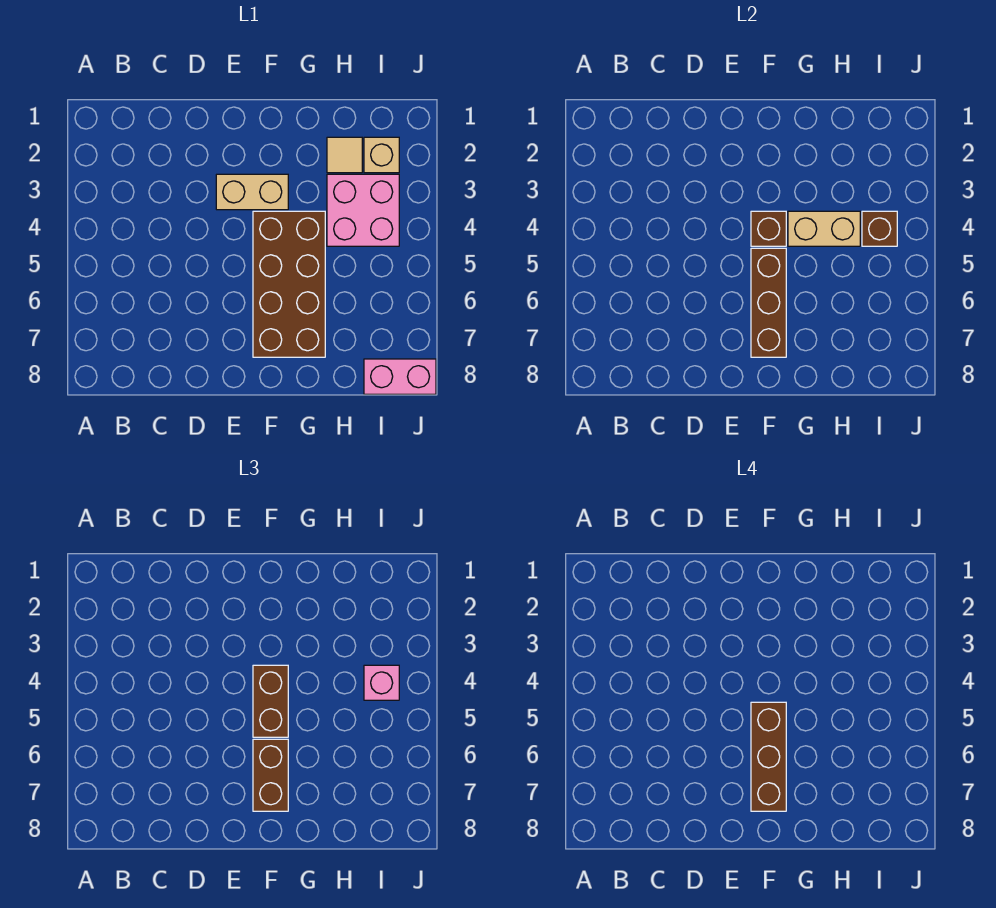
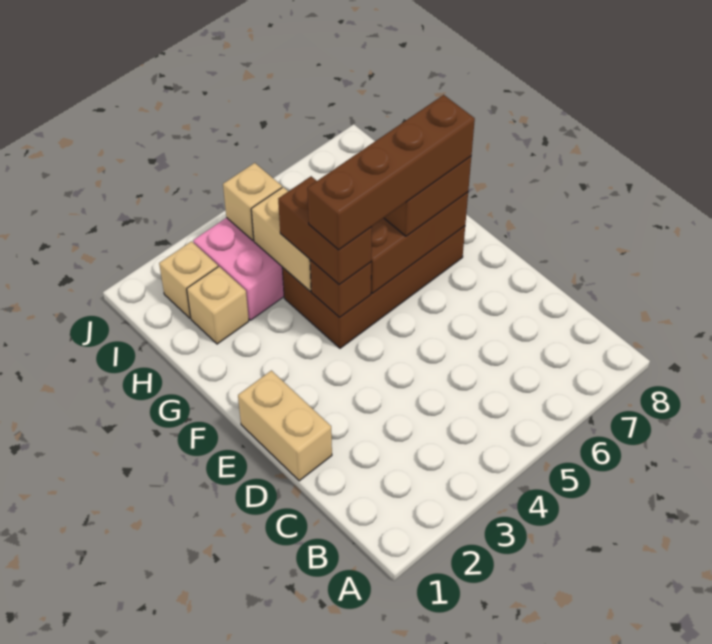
tan brick E3:F3 level 1 -> tan brick D1:E1 level 1
brown brick F4:F5 level 3 -> brown brick F4:G4 level 3
brown brick F5:F7 level 4 -> brown brick F4:F7 level 4
tan tile H2 level 1 -> tan brick H2 level 1
brown brick I4 level 2 -> tan brick I4 level 2
pink brick I4 level 3 -> none
pink brick I8:J8 level 1 -> none

